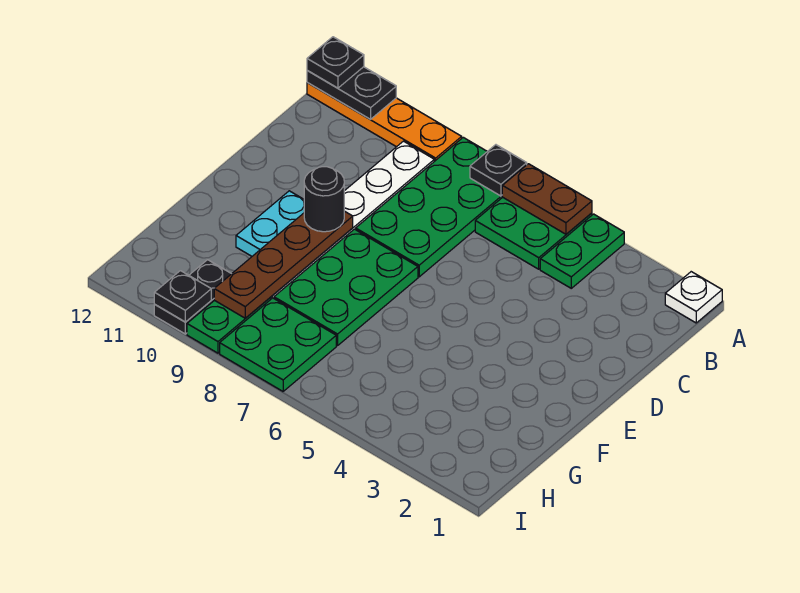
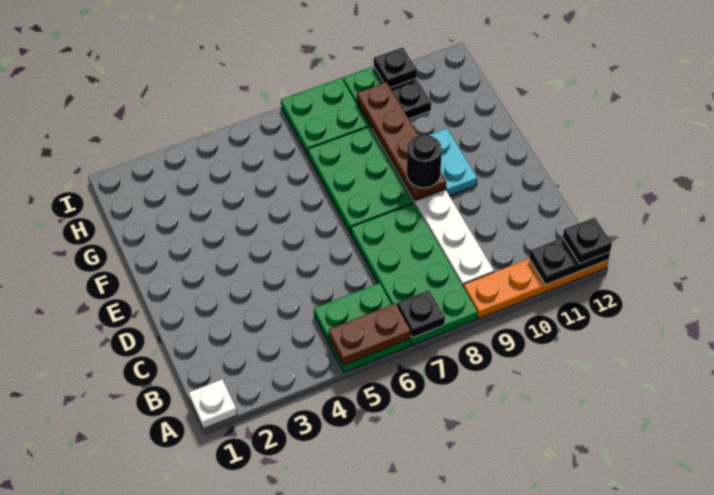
green plate A4:B4 level 1 -> none

